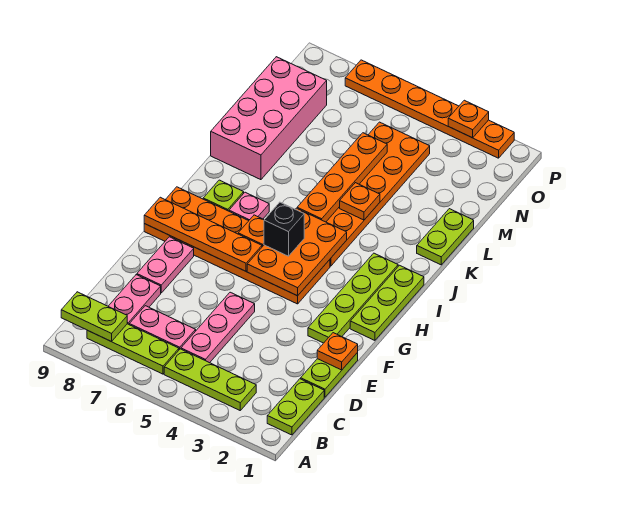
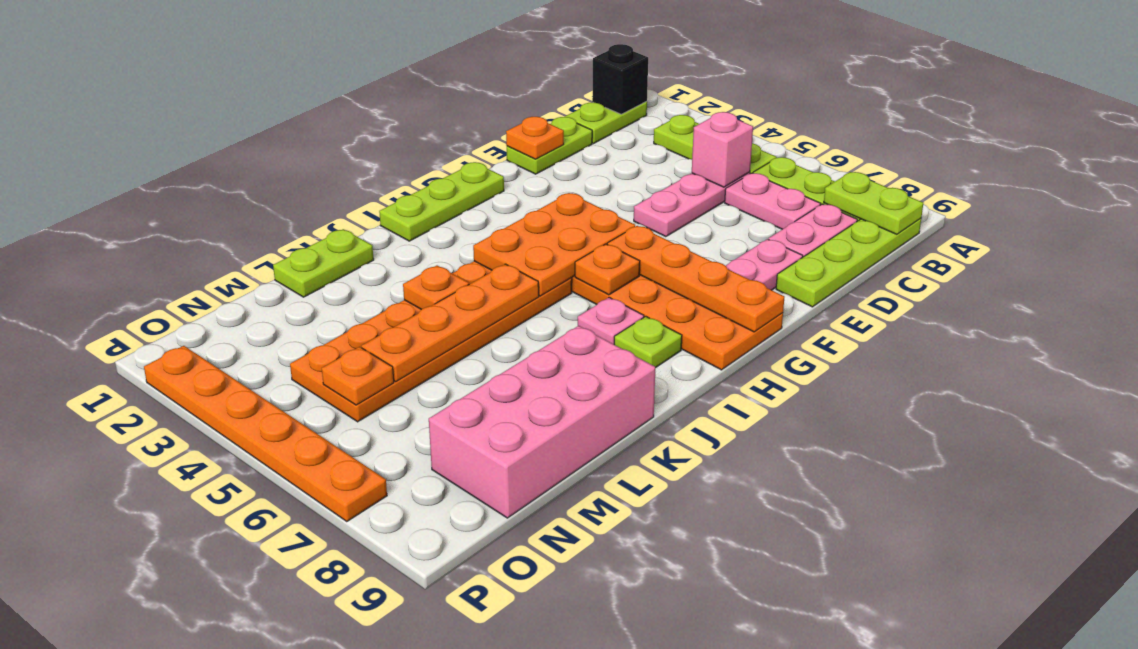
none -> pink brick C5 level 2
lime plate F2:I2 level 1 -> lime plate B9:E9 level 1
black brick H5 level 3 -> black brick B1 level 2
orange plate P3 level 2 -> orange plate N5 level 2

